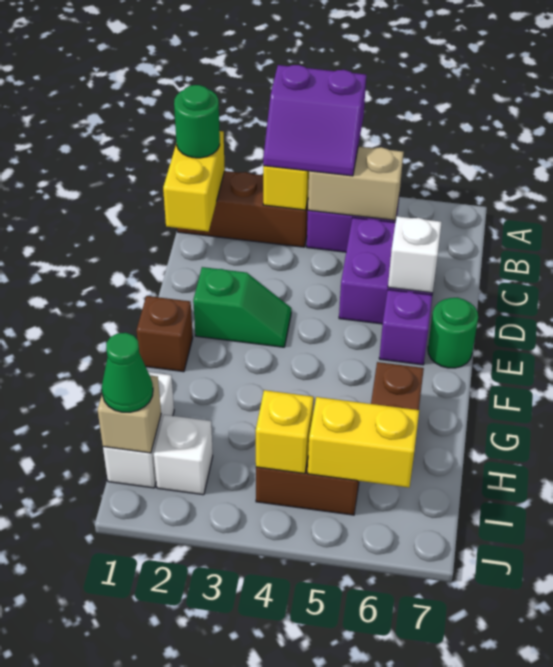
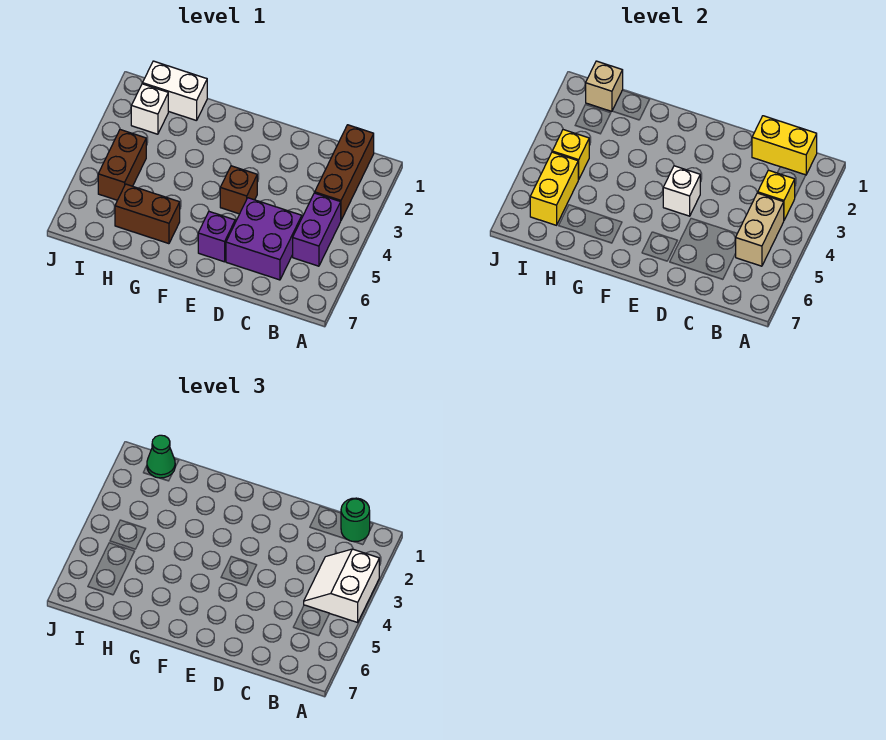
purple slope A3:B4 level 3 top A -> white slope A3:B4 level 3 top A
white brick D6 level 2 -> white brick E4 level 2
green slope E2:E3 level 1 top 2 -> none
green round brick E7 level 1 -> none
brown brick F1 level 1 -> brown brick E4 level 1

